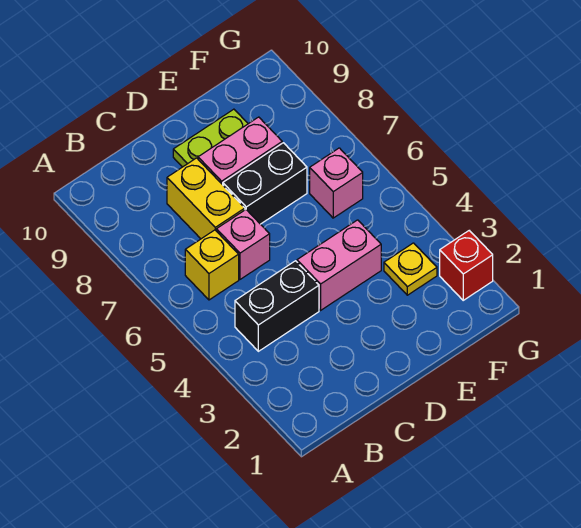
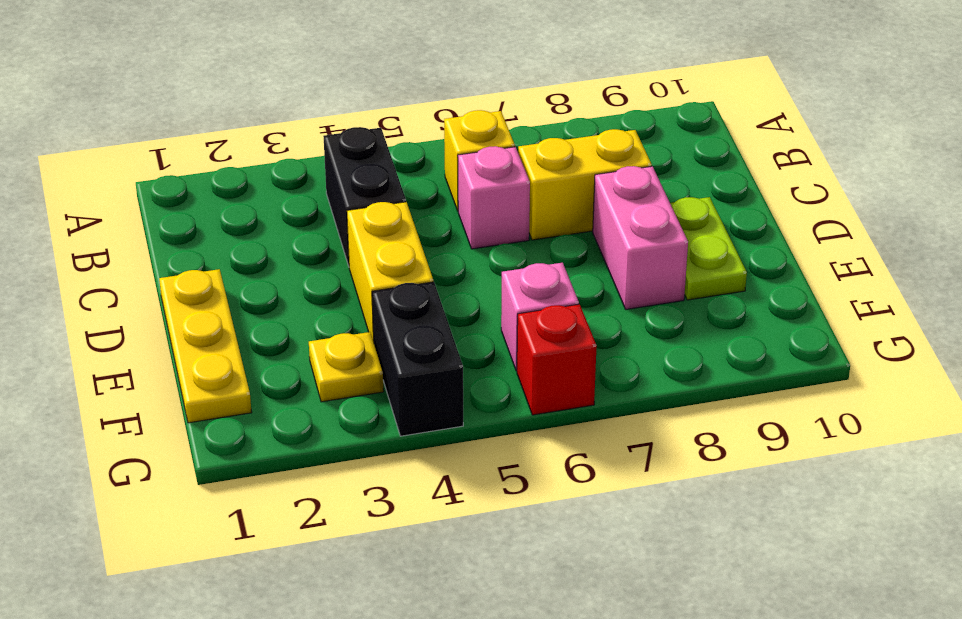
none -> yellow plate D1:F1 level 1
pink brick D4:E4 level 1 -> yellow brick D4:E4 level 1
black brick D7:E7 level 1 -> black brick F4:G4 level 1
red brick G2 level 1 -> red brick G6 level 1

